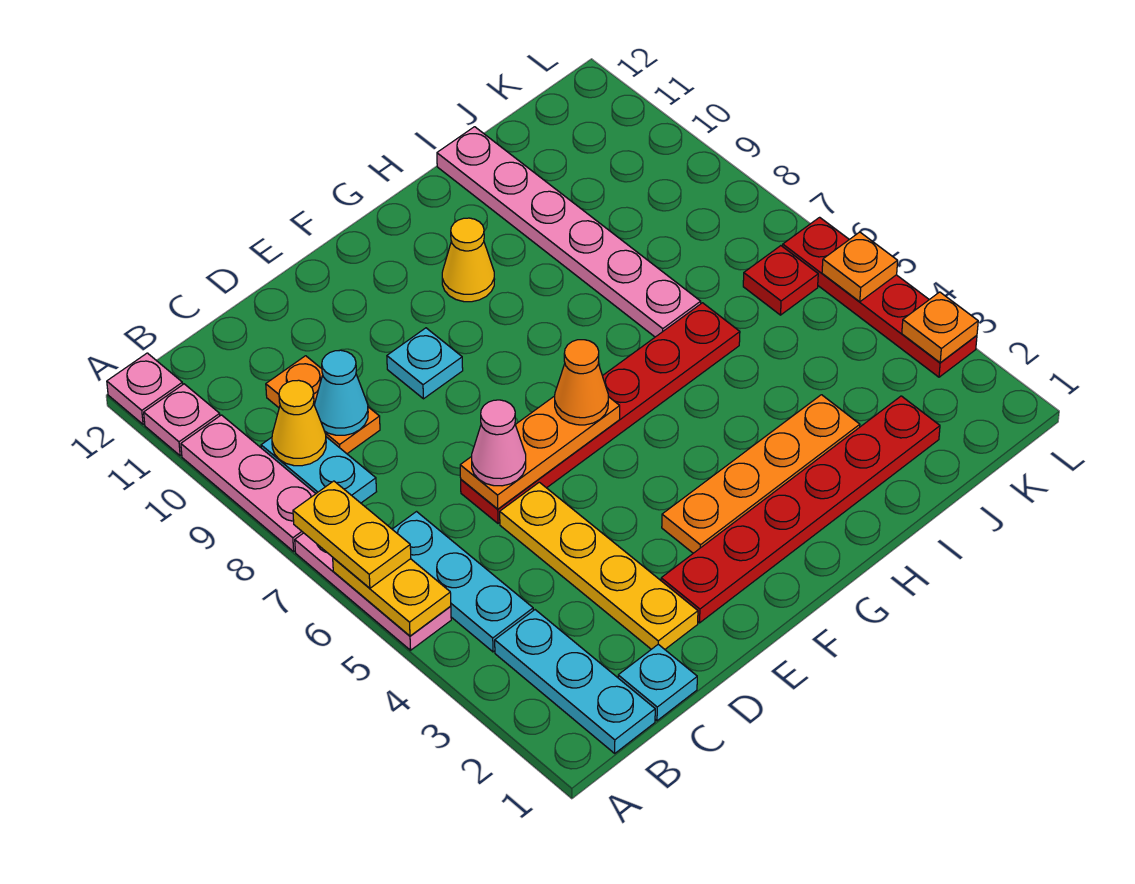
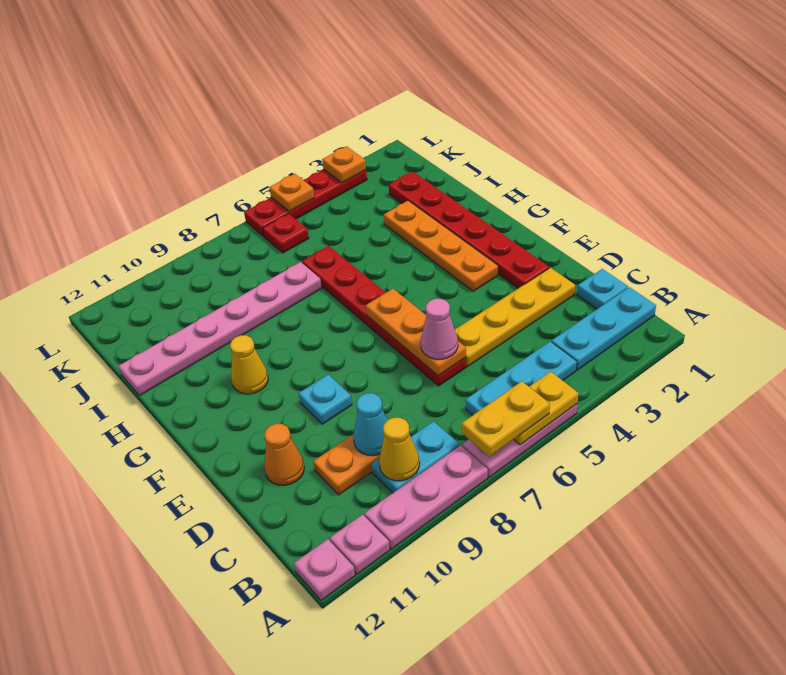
orange cone F6 level 3 -> orange cone D11 level 1

